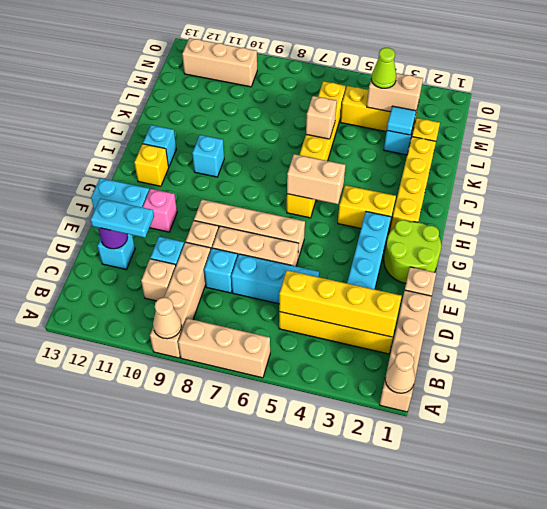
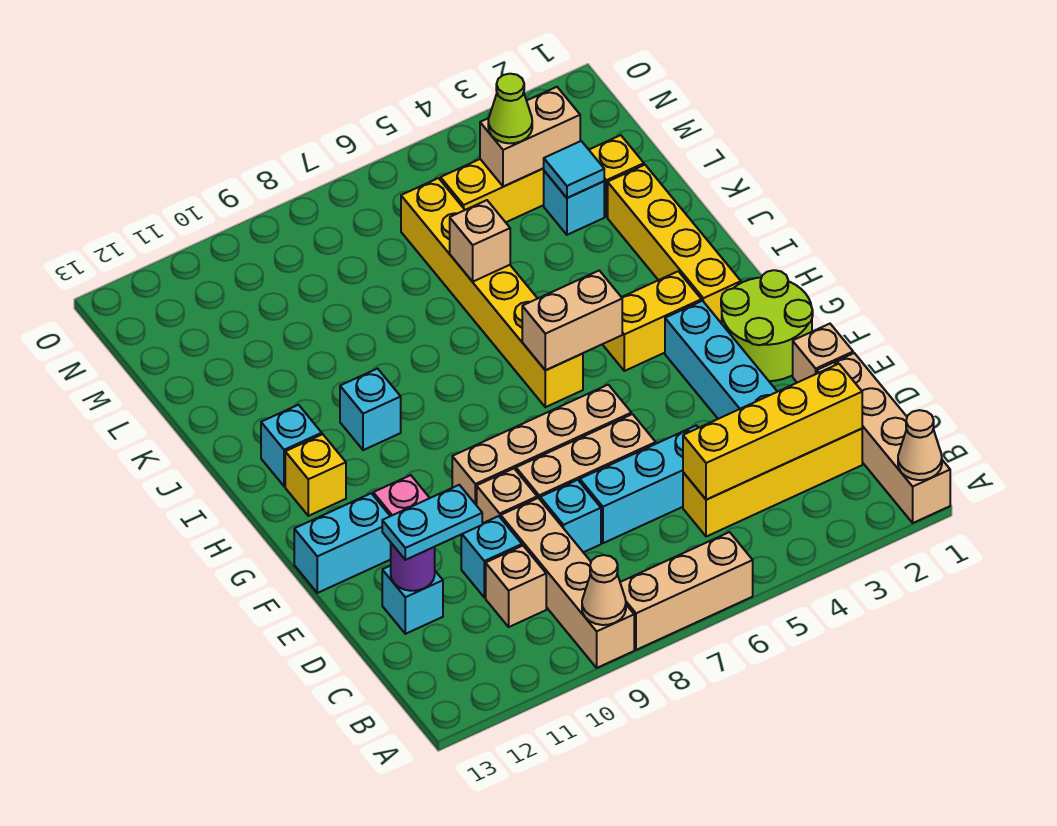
tan brick N10:N12 level 1 -> none

